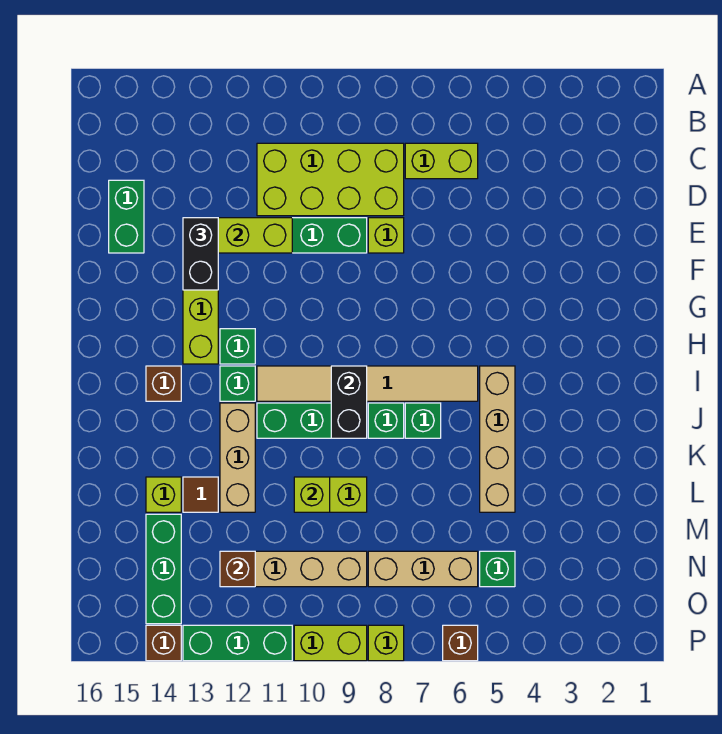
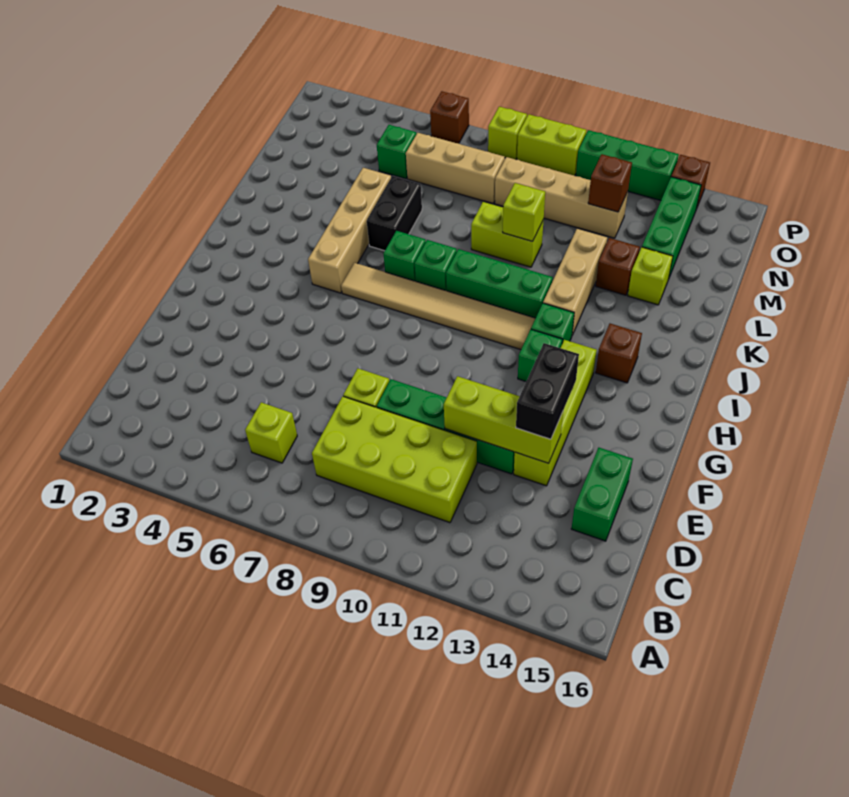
lime brick C6:C7 level 1 -> lime brick C6 level 1
black brick I9:J9 level 2 -> black brick K6:L6 level 1
brown tile L13 level 1 -> brown brick L13 level 1

